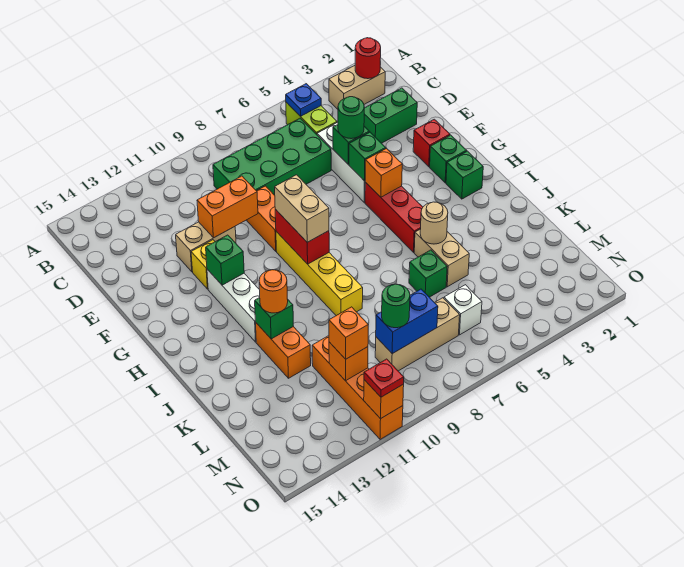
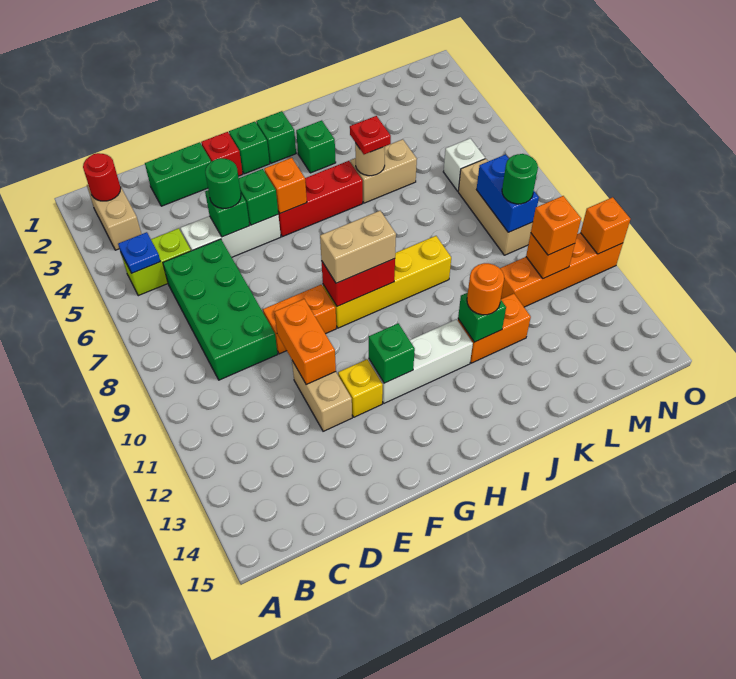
green brick D2:D3 level 1 -> green brick D2:E2 level 1
green brick K6 level 1 -> green brick I3 level 1
red plate O11 level 3 -> red plate J5 level 3

